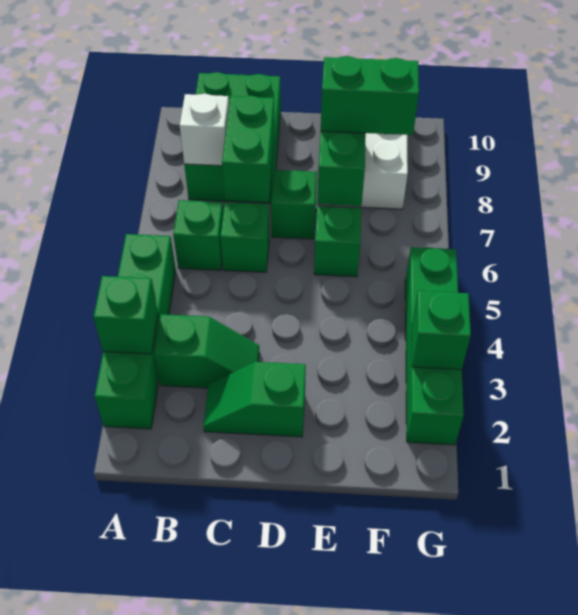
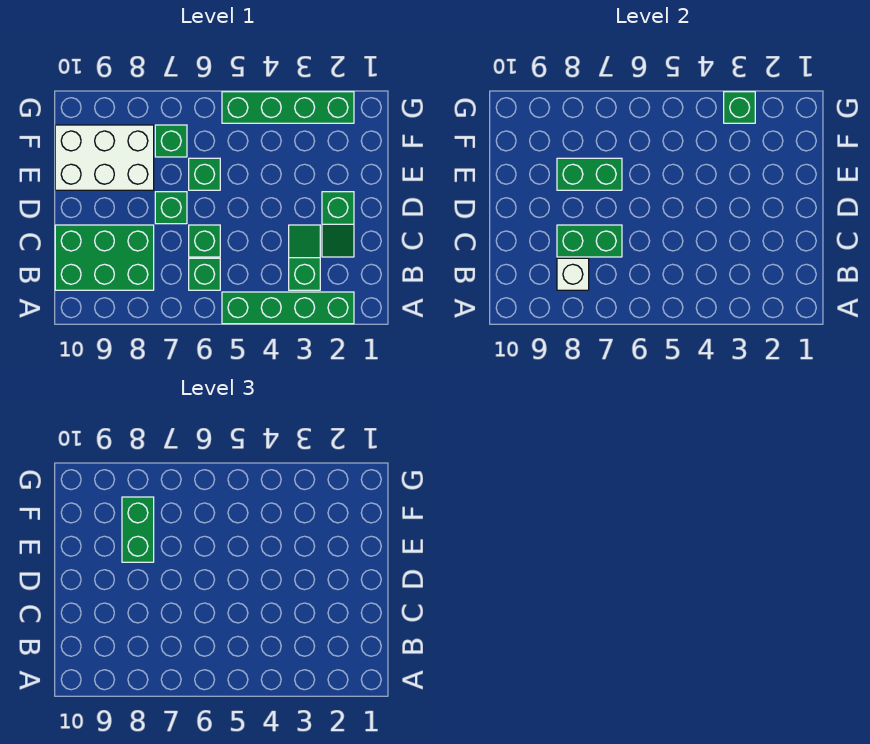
green brick A3 level 2 -> green brick F7 level 1

